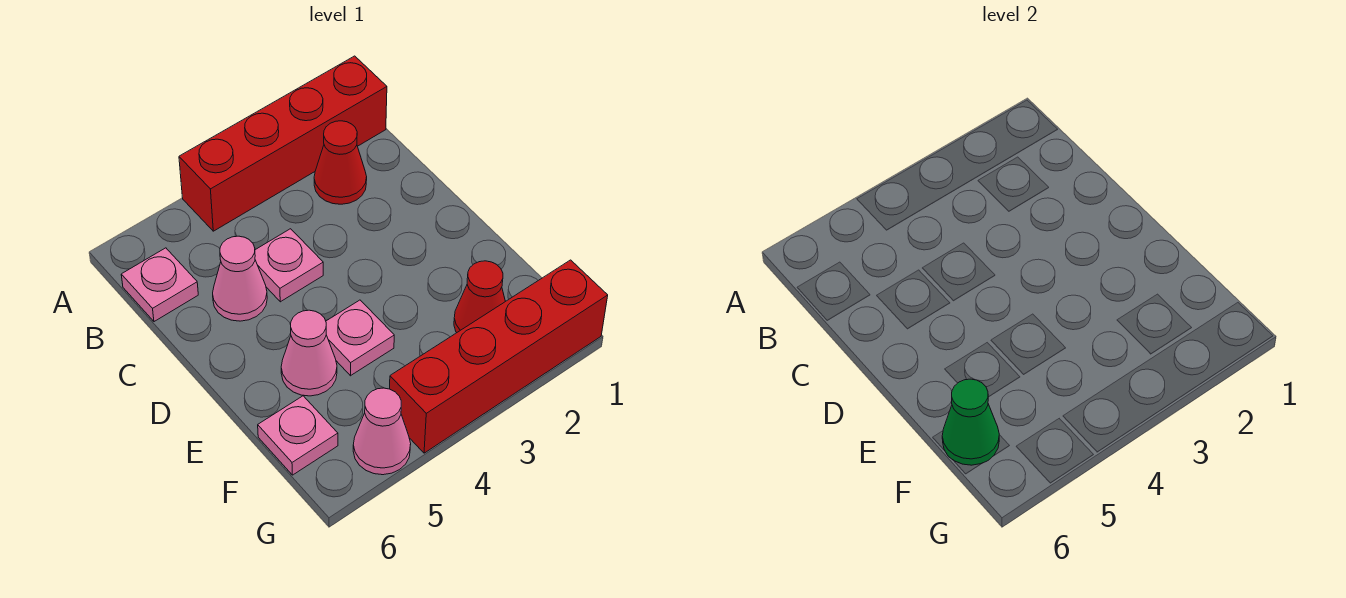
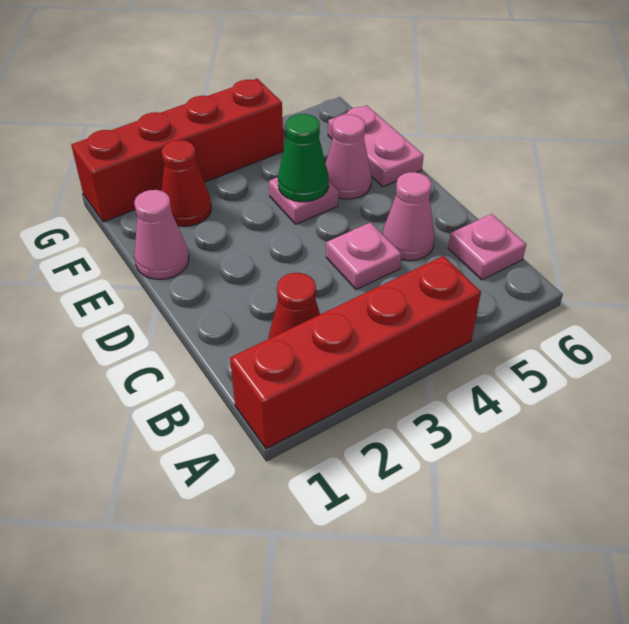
pink plate F6 level 1 -> pink plate E6:F6 level 1
green cone F6 level 2 -> green cone E4 level 2
pink cone G5 level 1 -> pink cone E1 level 1

